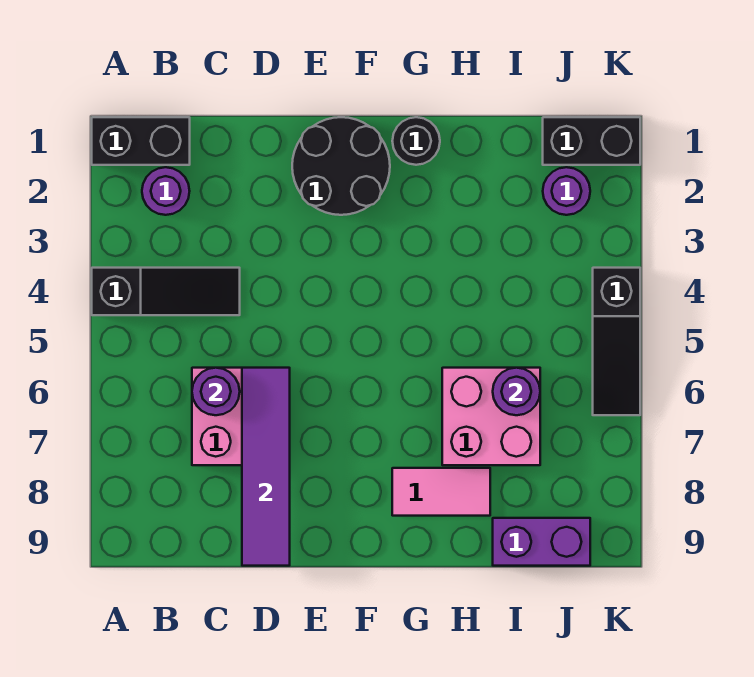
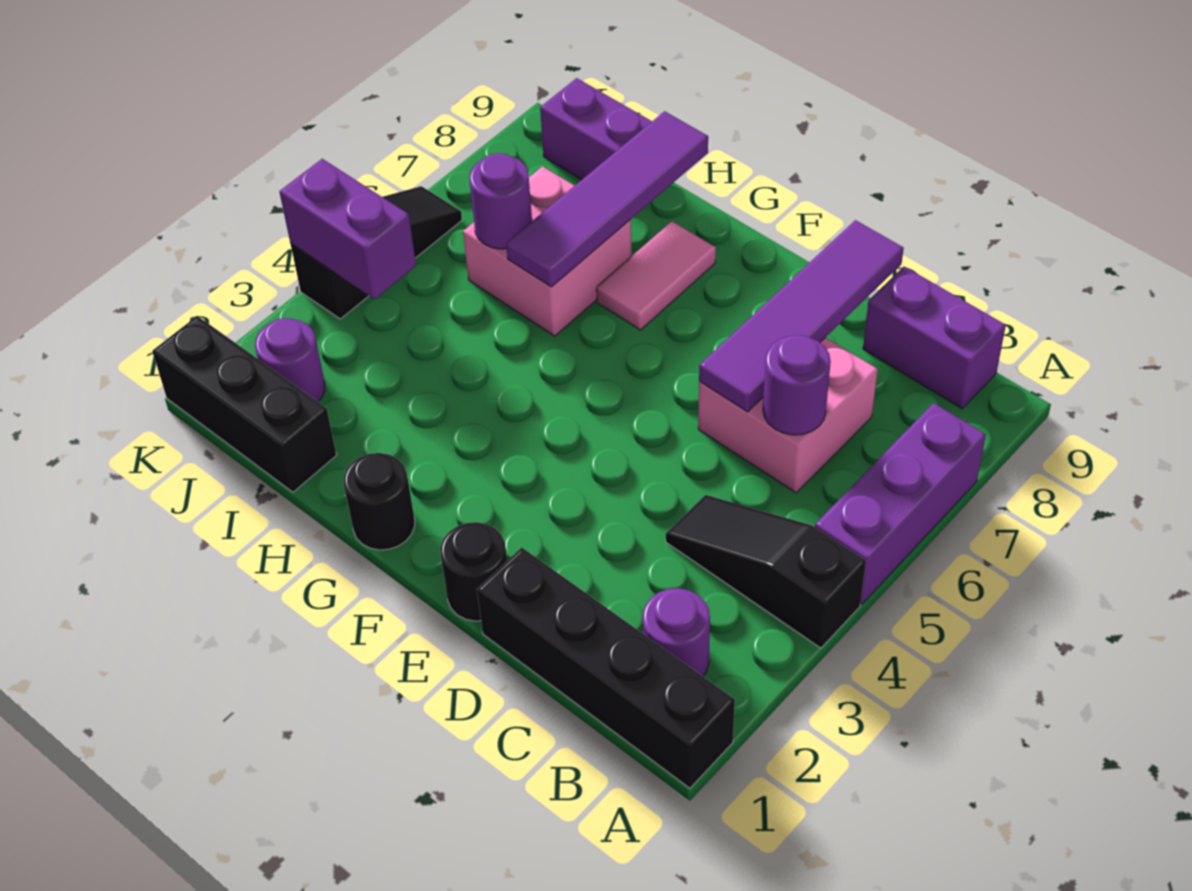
black brick A1:B1 level 1 -> black brick A1:D1 level 1
none -> purple brick A5:A7 level 1
none -> purple brick B9:C9 level 1
black round brick E1:F2 level 1 -> black round brick E1 level 1
pink tile G8:H8 level 1 -> pink tile G7:G8 level 1
none -> purple tile H6:H9 level 2
black brick J1:K1 level 1 -> black brick I1:K1 level 1
none -> purple brick J4:K4 level 2

